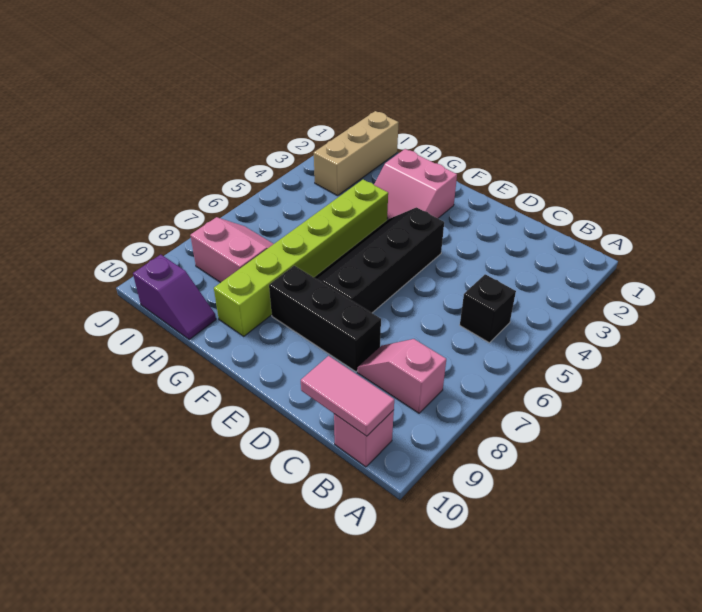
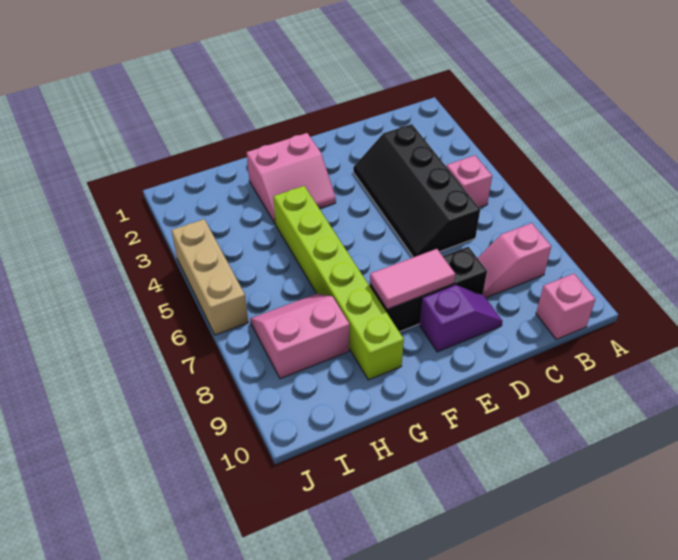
black brick B5 level 1 -> pink brick B5 level 1
pink tile B10:C10 level 2 -> pink tile E8:F8 level 2
black slope E4:F7 level 1 top E -> black slope C3:D6 level 1 top C
purple slope H10:I10 level 1 top I -> purple slope D9:E9 level 1 top E
tan brick I1:I3 level 1 -> tan brick J4:J6 level 1

